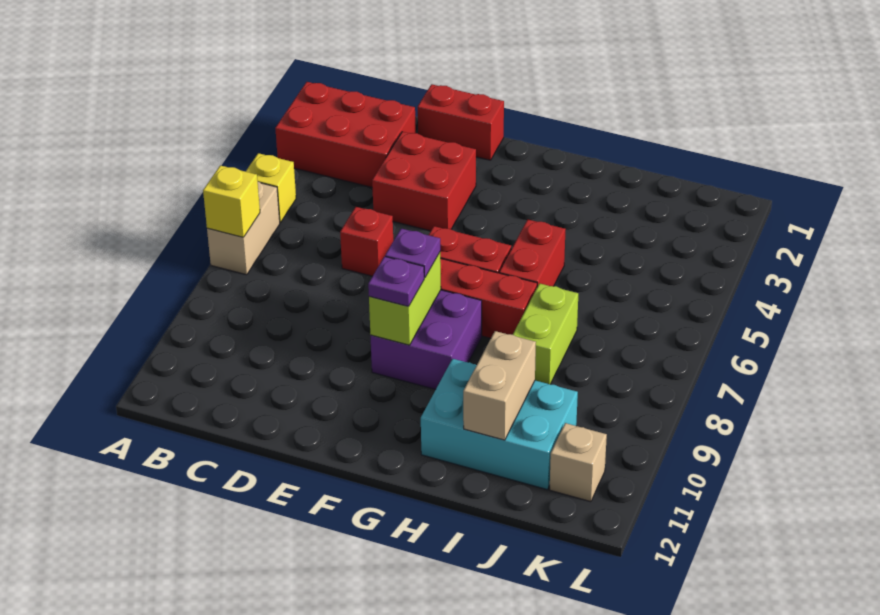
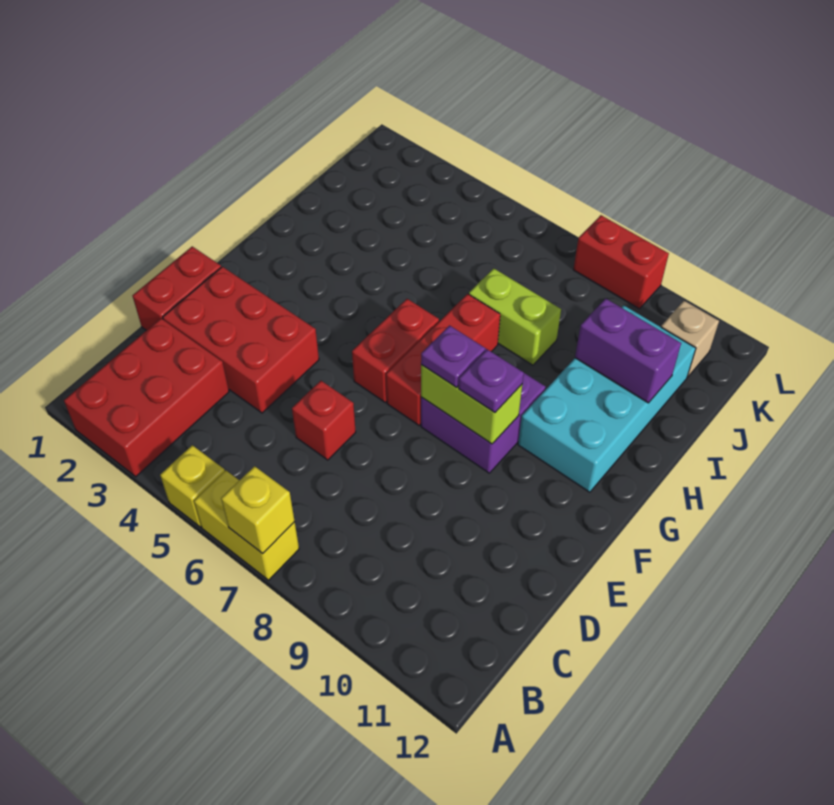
tan brick A6:A7 level 1 -> yellow brick A6:A7 level 1
red brick D3:E4 level 1 -> red brick D2:E4 level 1
red brick H5:H6 level 1 -> red brick L8:L9 level 1
cyan brick H10:J11 level 1 -> cyan brick G10:J11 level 1
tan brick I10:I11 level 2 -> purple brick I10:I11 level 2

